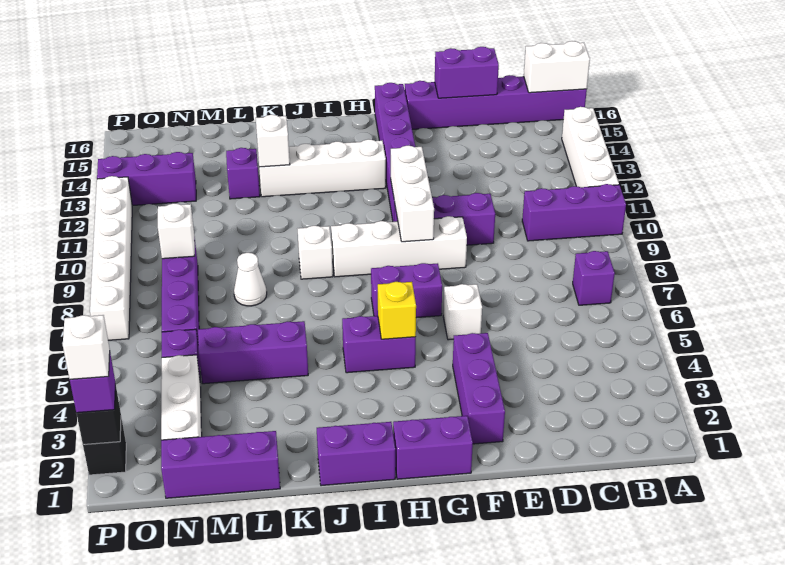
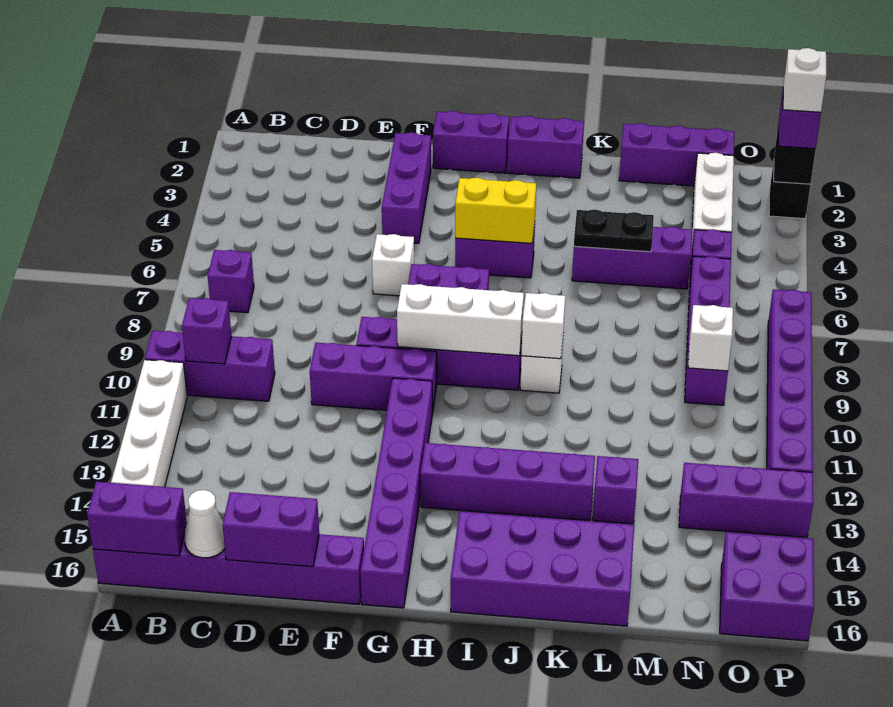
white brick A16:B16 level 2 -> purple brick A16:B16 level 2
none -> purple brick B10 level 2
white brick F9:I9 level 1 -> purple brick F9:I9 level 1
white brick G9:G11 level 2 -> white brick G9:I9 level 2
yellow brick H5 level 2 -> yellow brick H5:I5 level 2
white brick H13:K13 level 1 -> purple brick H13:K13 level 1
none -> purple brick I15:L16 level 1
none -> black plate K5:L5 level 2
white brick K13 level 2 -> white brick J9 level 2
white cone L8 level 1 -> white cone C16 level 2
none -> purple brick O15:P16 level 1
white brick P7:P12 level 1 -> purple brick P7:P12 level 1

